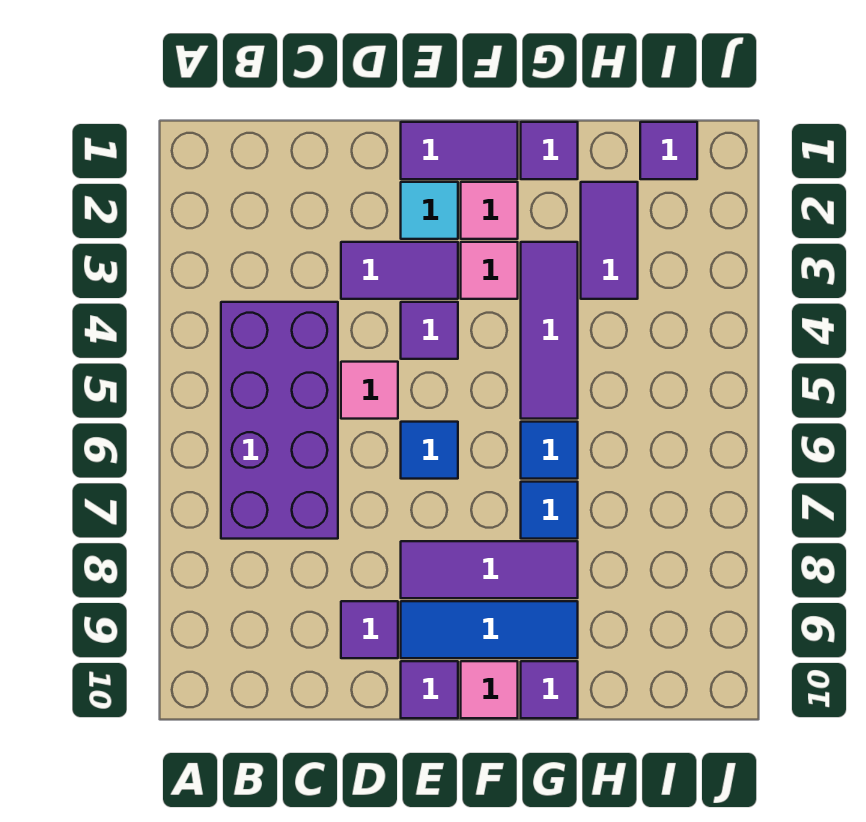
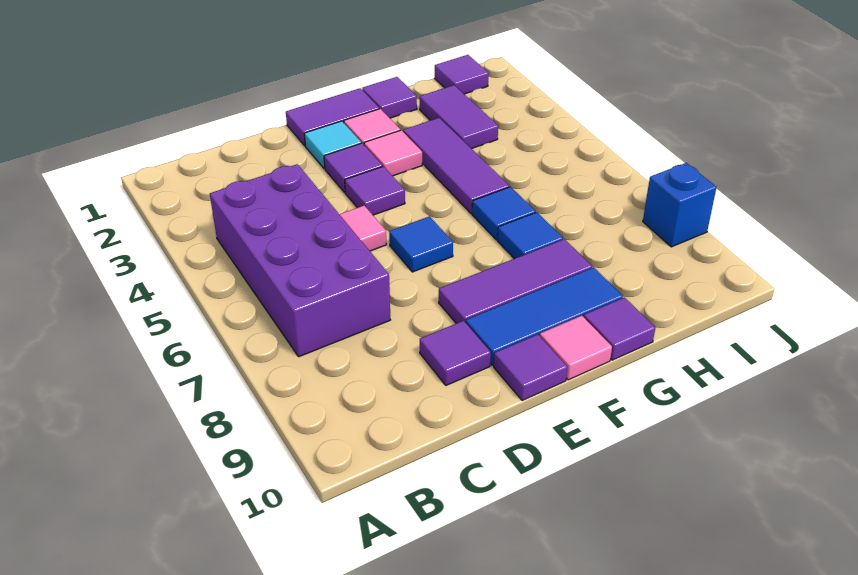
purple tile D3:E3 level 1 -> purple tile E3 level 1
none -> blue brick J8 level 1

